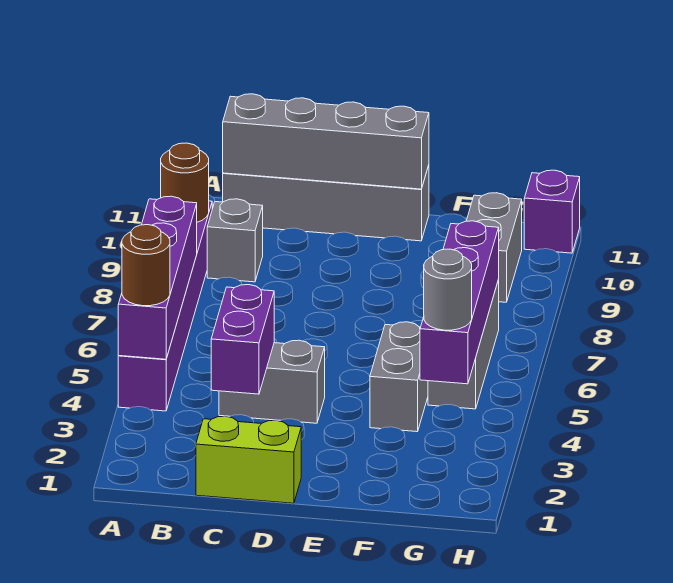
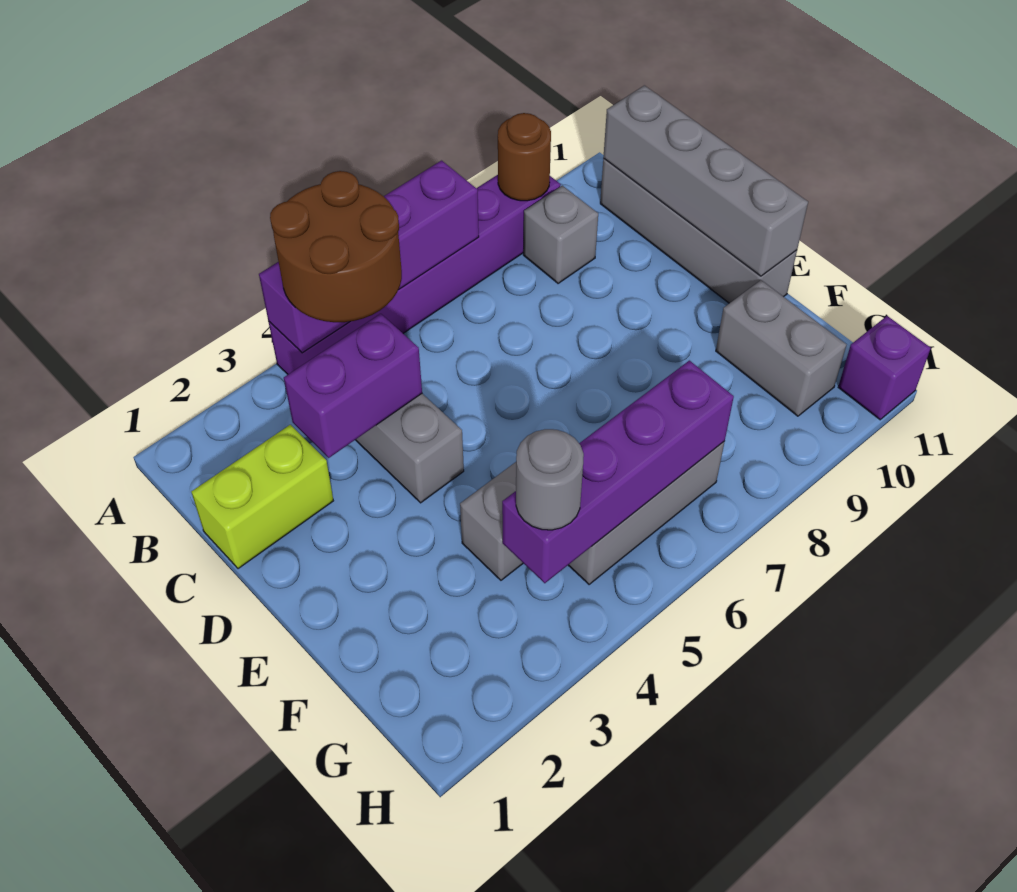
brown round brick A4 level 3 -> brown round brick A4:B5 level 3
lime brick C1:D1 level 1 -> lime brick C1:C2 level 1
grey brick G9:G10 level 1 -> grey brick F10:G10 level 1

